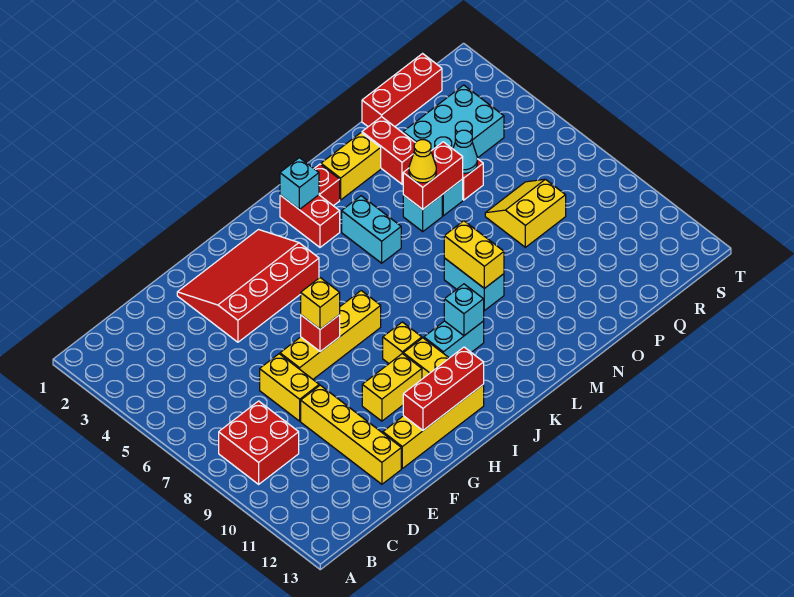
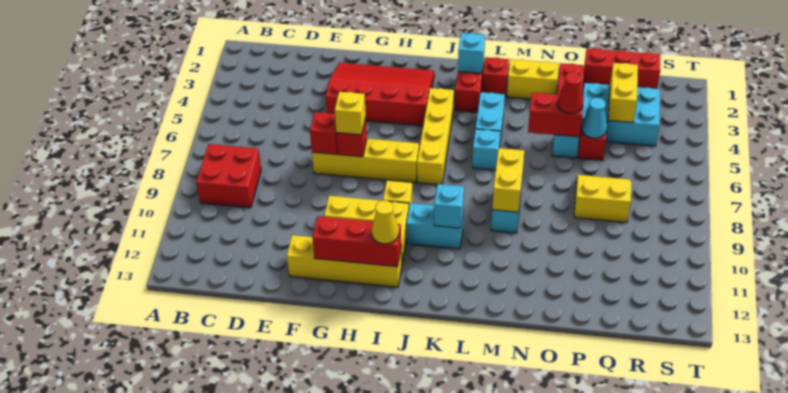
yellow brick E7:E8 level 1 -> yellow brick Q3:Q4 level 2
yellow brick E9:E12 level 1 -> yellow brick J4:J7 level 1
none -> red brick F7 level 2
cyan brick N5 level 1 -> cyan brick L6 level 1
yellow cone N5 level 3 -> yellow cone I12 level 3
none -> red cone O5 level 3

